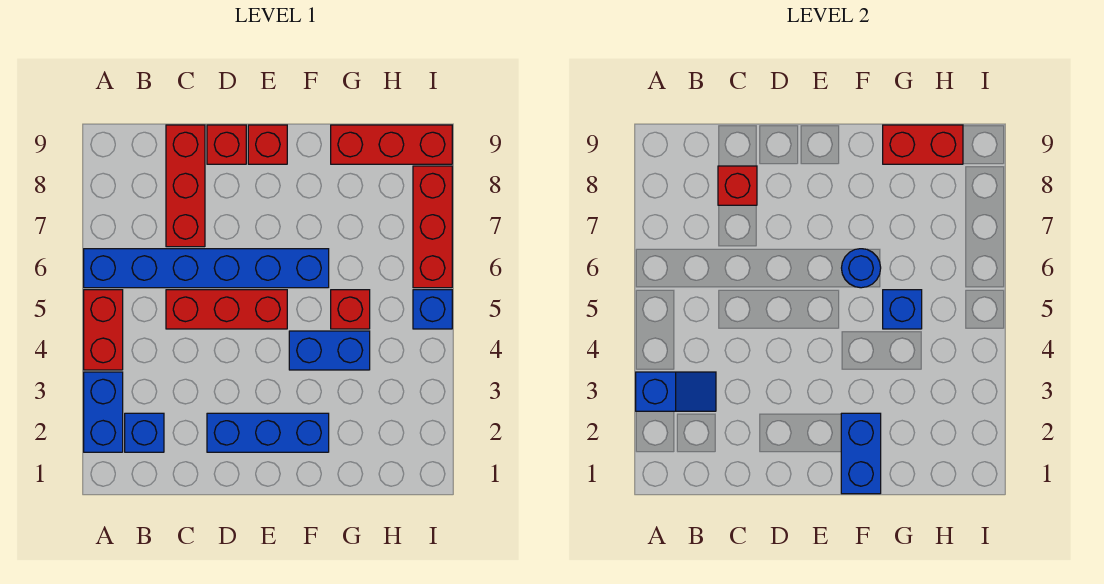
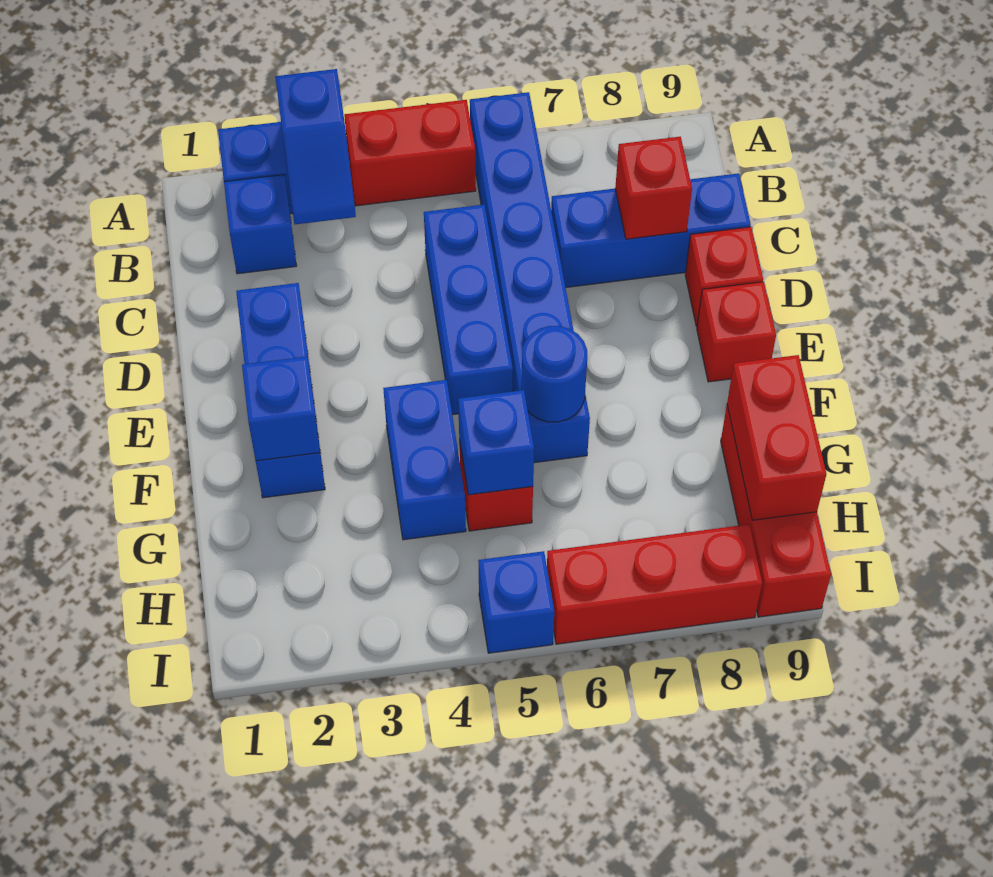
red brick C5:E5 level 1 -> blue brick C5:E5 level 1
red brick C7:C9 level 1 -> blue brick C7:C9 level 1
blue brick F1:F2 level 2 -> blue brick F2 level 2

